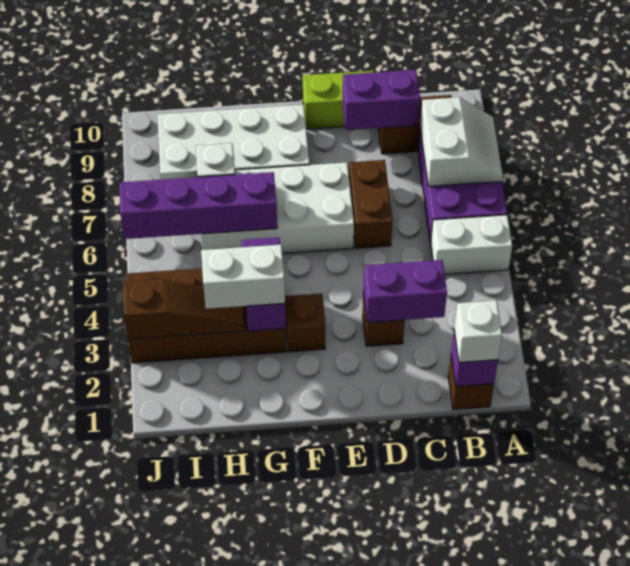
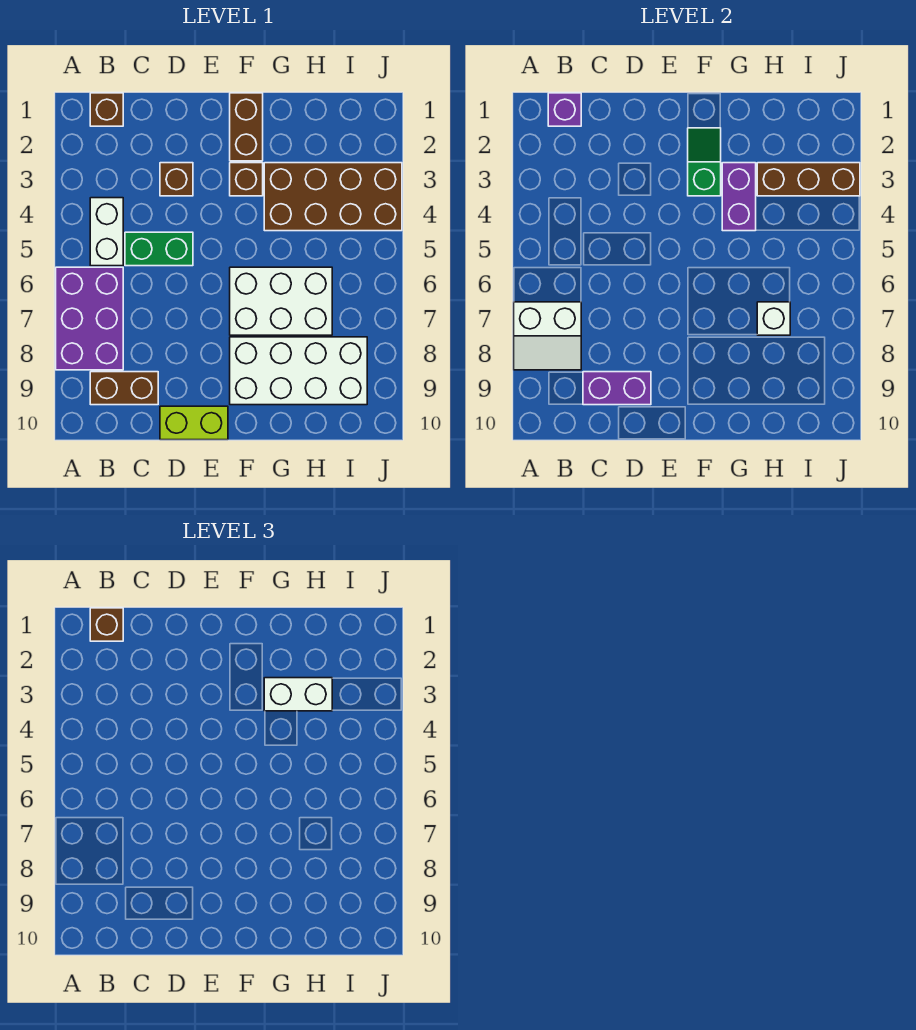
white brick A5:B5 level 1 -> white brick B4:B5 level 1
white slope A7:B8 level 2 top B -> white slope A7:B8 level 2 top 7
white brick B1 level 3 -> brown brick B1 level 3
purple brick C3:D3 level 2 -> none
none -> green brick C5:D5 level 1
brown brick D6:D7 level 1 -> brown brick F1:F2 level 1
white brick E6:H7 level 1 -> white brick F6:H7 level 1
none -> green slope F2:F3 level 2 top 3
purple brick G6:J6 level 2 -> none
brown slope H3:J3 level 2 top J -> brown brick H3:J3 level 2

